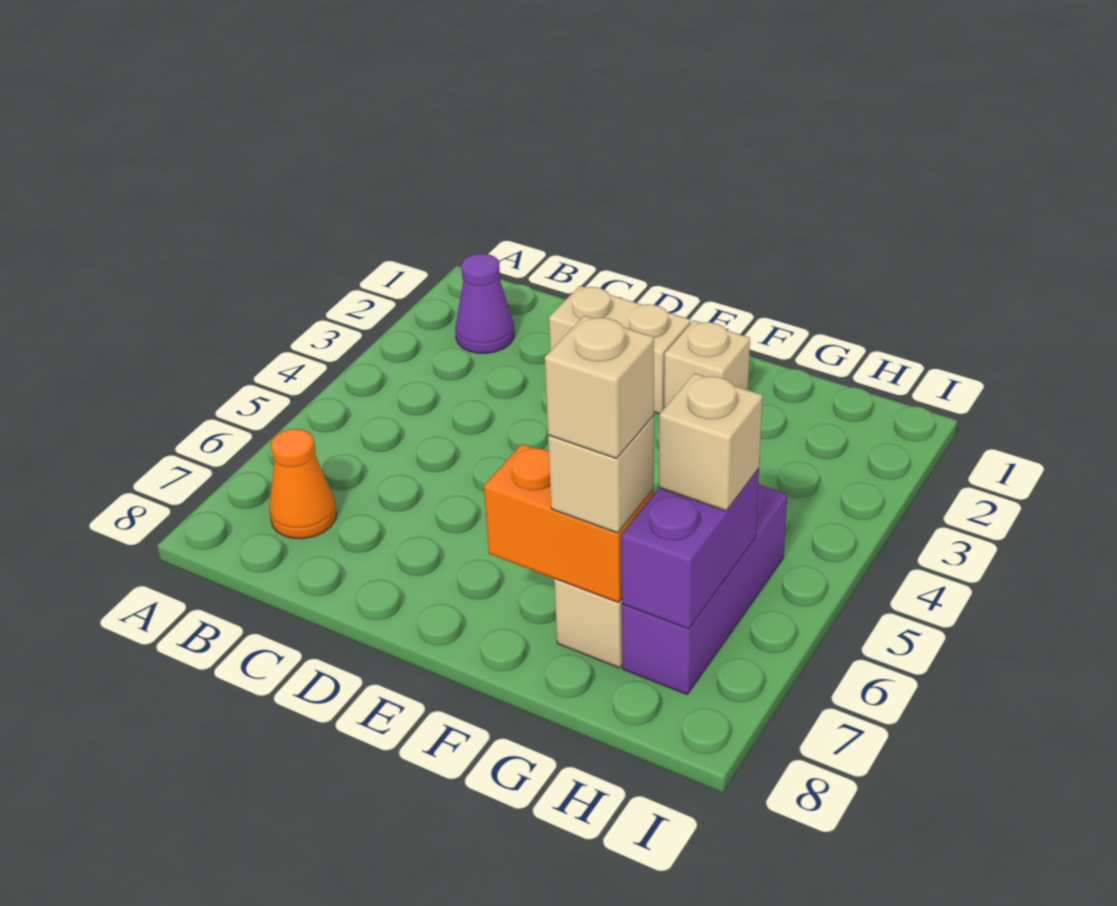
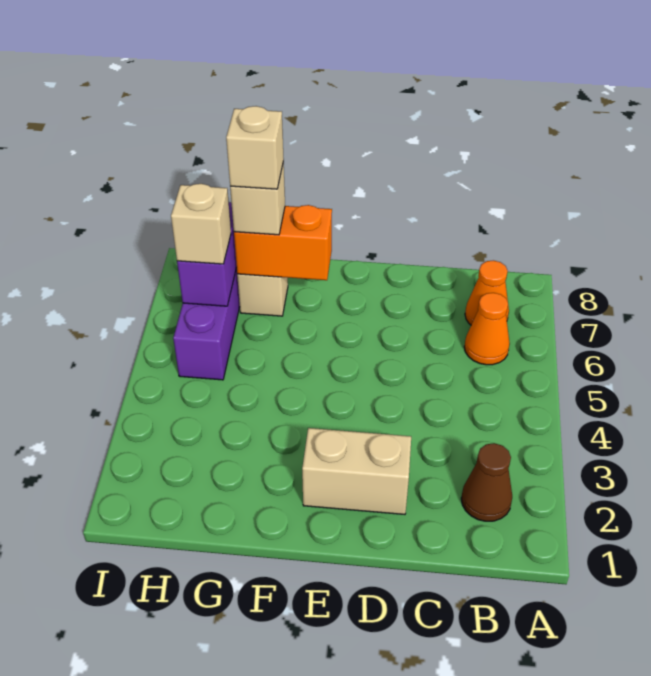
purple cone B2 level 1 -> brown cone B2 level 1
none -> orange cone B6 level 1
tan brick F2 level 1 -> none

